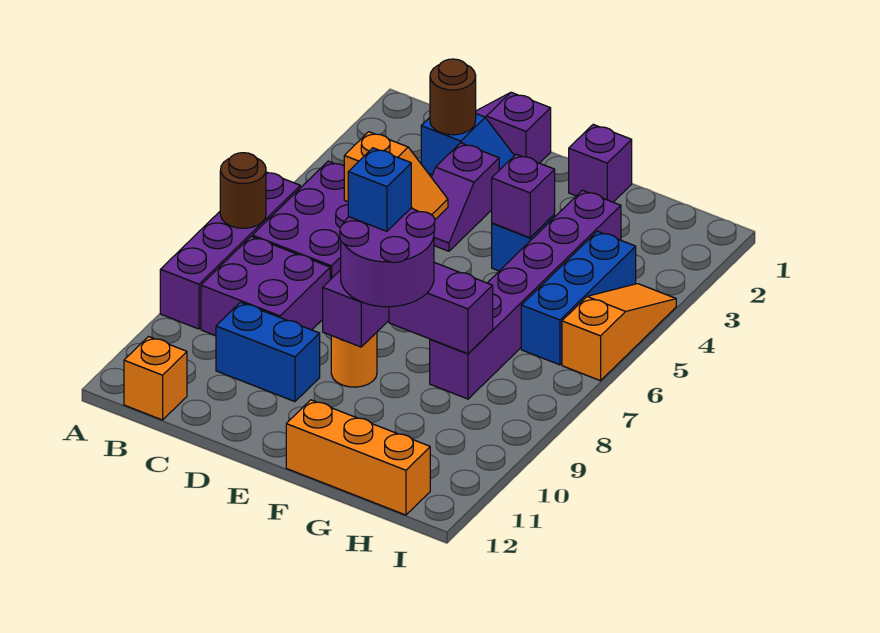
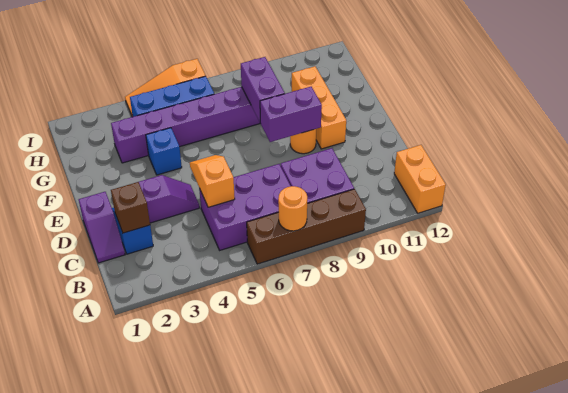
purple brick A6:A9 level 1 -> brown brick A6:A9 level 1
brown round brick A7 level 2 -> orange round brick A7 level 2
orange brick B12 level 1 -> orange brick A12:B12 level 1
brown round brick C2 level 2 -> brown brick C2 level 2
blue brick C10:D10 level 1 -> none
purple round brick E8:F9 level 3 -> none
blue brick E8 level 4 -> none
purple brick F1 level 1 -> none
purple brick F4 level 2 -> none
orange brick F12:H12 level 1 -> orange brick E10:G10 level 1

